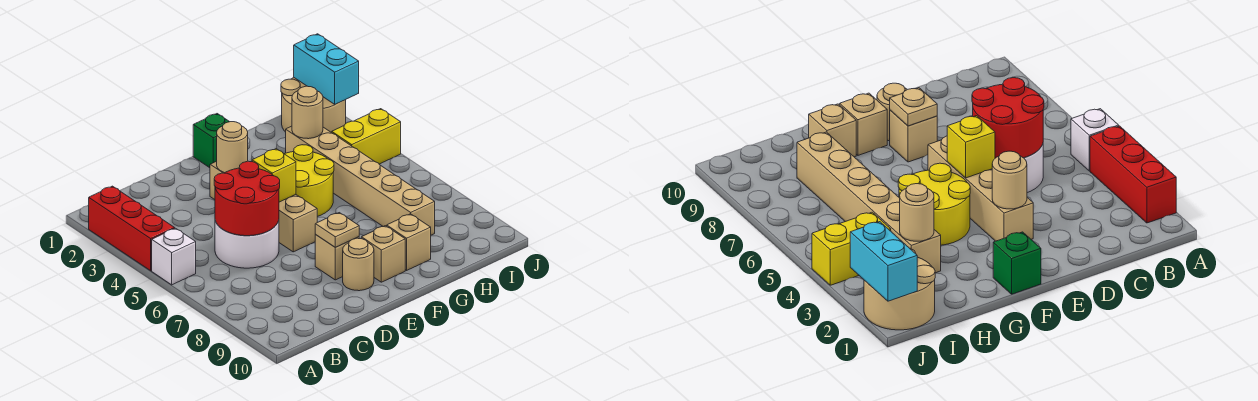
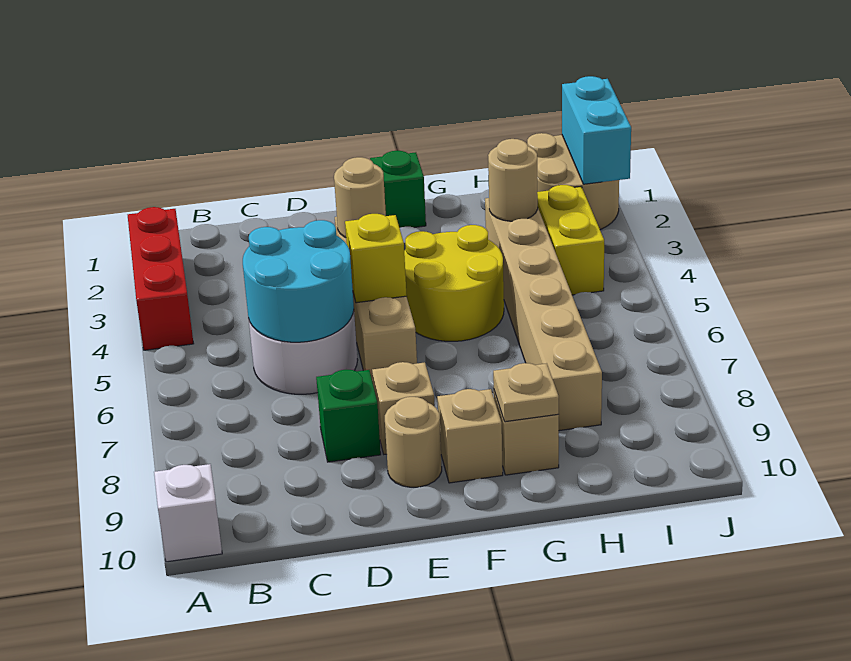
white brick A5 level 1 -> white brick A10 level 1
red round brick C5:D6 level 2 -> cyan round brick C5:D6 level 2
none -> green brick D8 level 1
tan plate E8 level 2 -> tan plate G9 level 2
yellow brick I4:J4 level 1 -> yellow brick I3:I4 level 1

